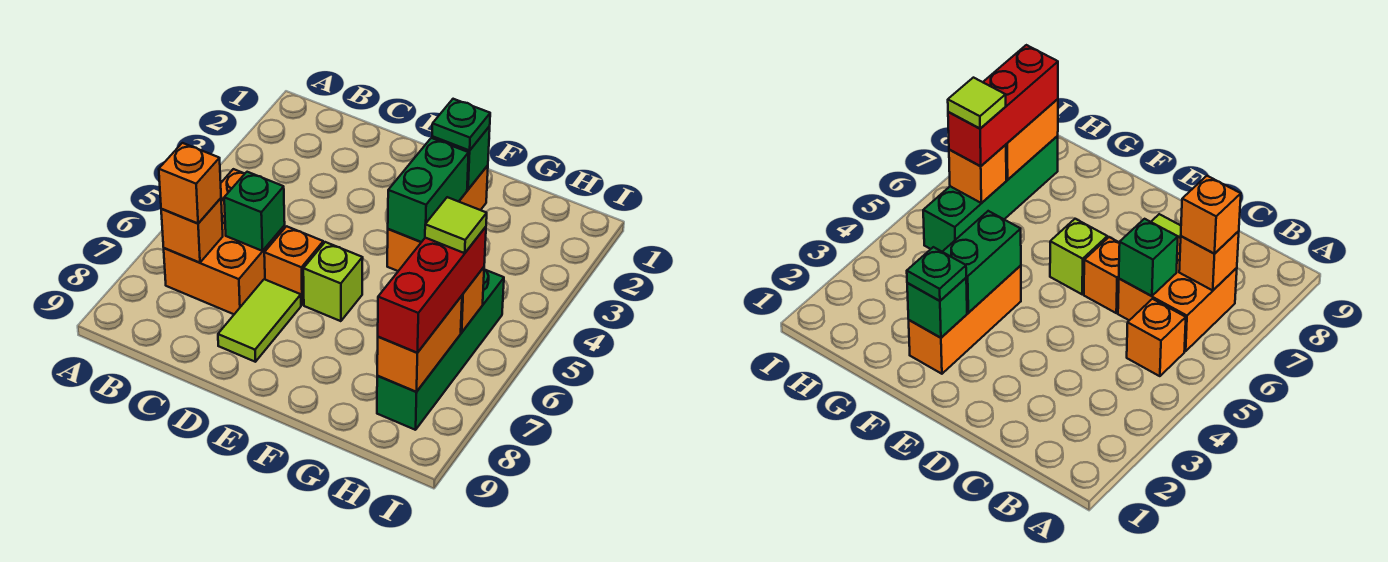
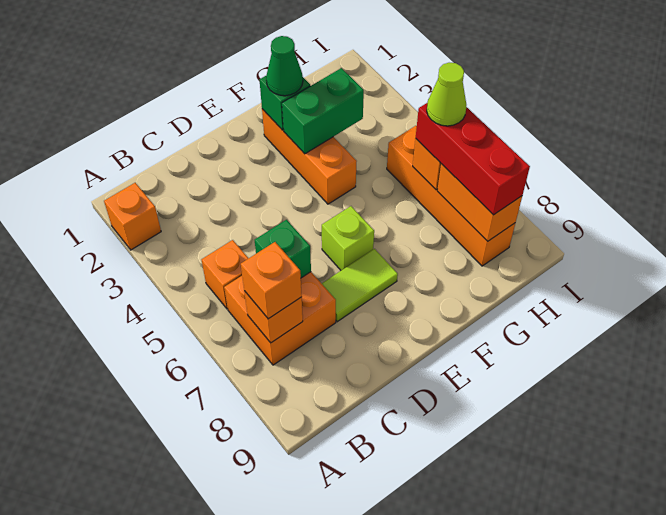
orange brick D6 level 1 -> orange brick A2 level 1
lime tile D7:D8 level 1 -> lime tile D7:E7 level 1
green plate F2 level 3 -> green cone F2 level 3
green brick F3:F4 level 2 -> green brick F3:G3 level 2
green brick H5:H8 level 1 -> orange brick H5:H8 level 1
lime tile H6 level 4 -> lime cone H6 level 4

